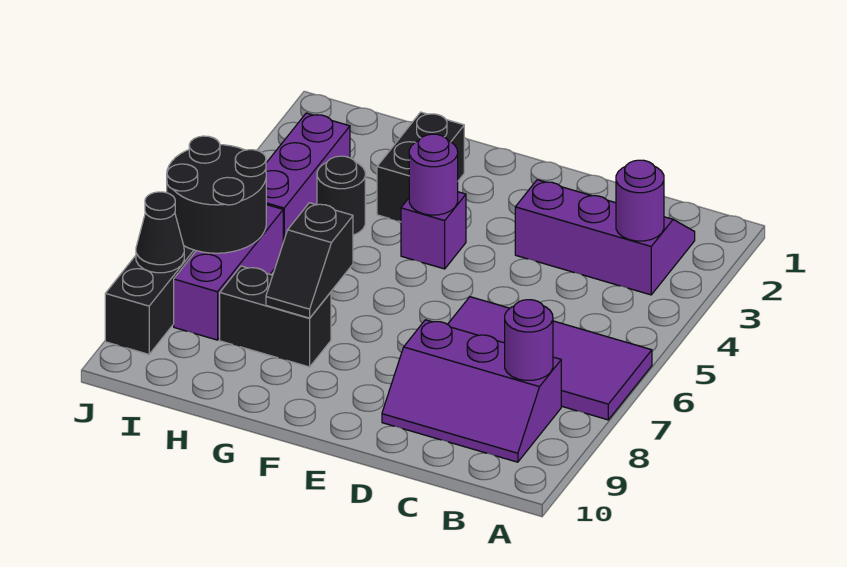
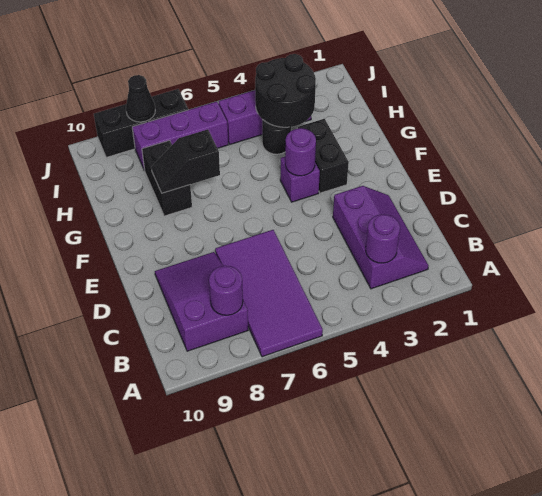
purple slope B8:D9 level 1 top 8 -> purple slope B8:D9 level 1 top B
black brick G2:G3 level 1 -> black brick F3:G3 level 1
black round brick I6:J7 level 2 -> black round brick H3:I4 level 2

